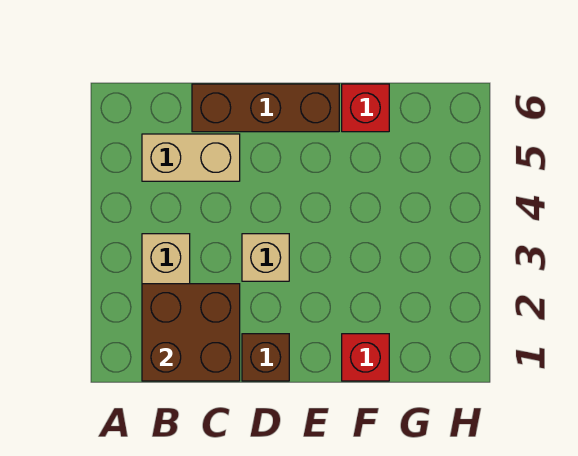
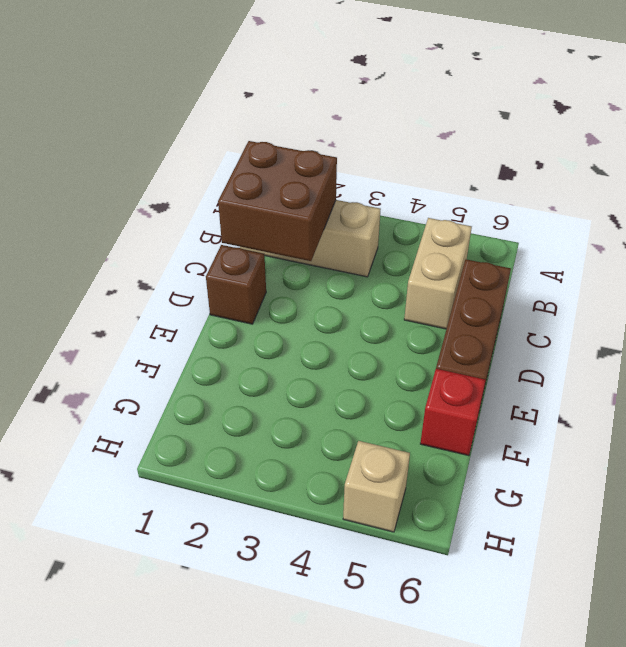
tan brick D3 level 1 -> tan brick H5 level 1
red brick F1 level 1 -> none

